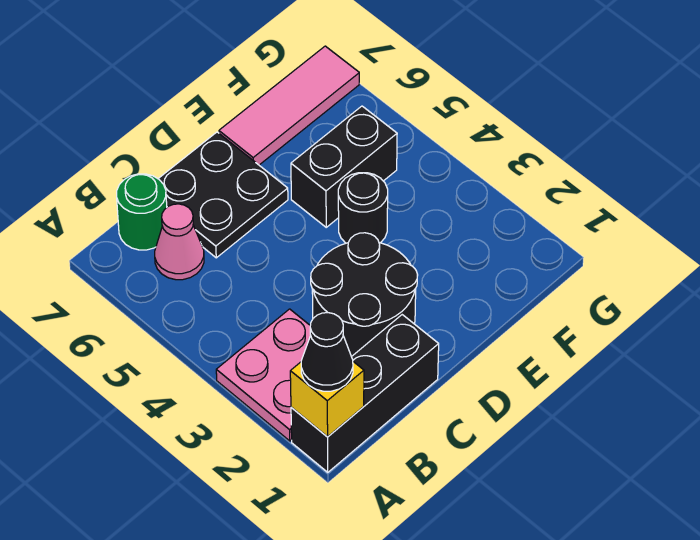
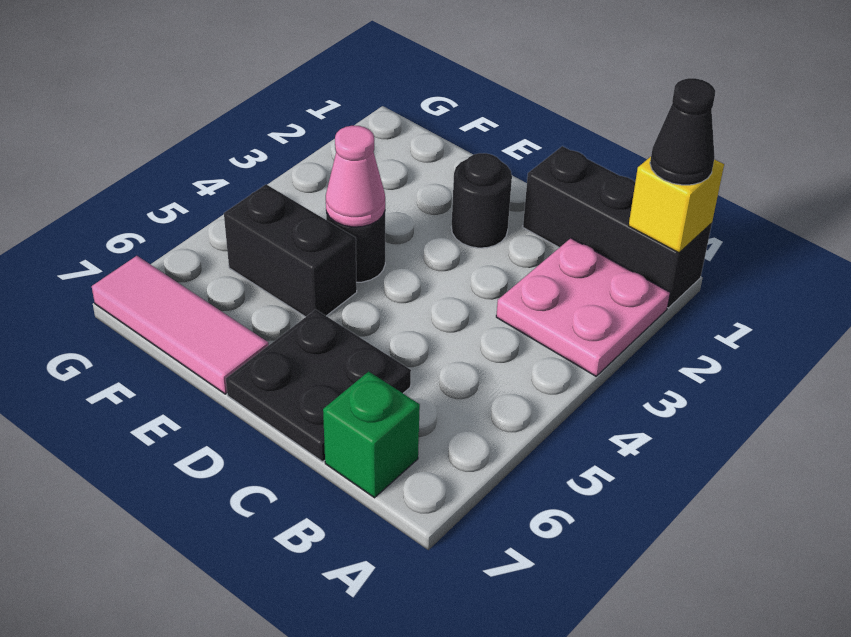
pink cone B6 level 1 -> pink cone E4 level 2
green round brick B7 level 1 -> green brick B7 level 1
black round brick C2:D3 level 1 -> black round brick D2 level 1

